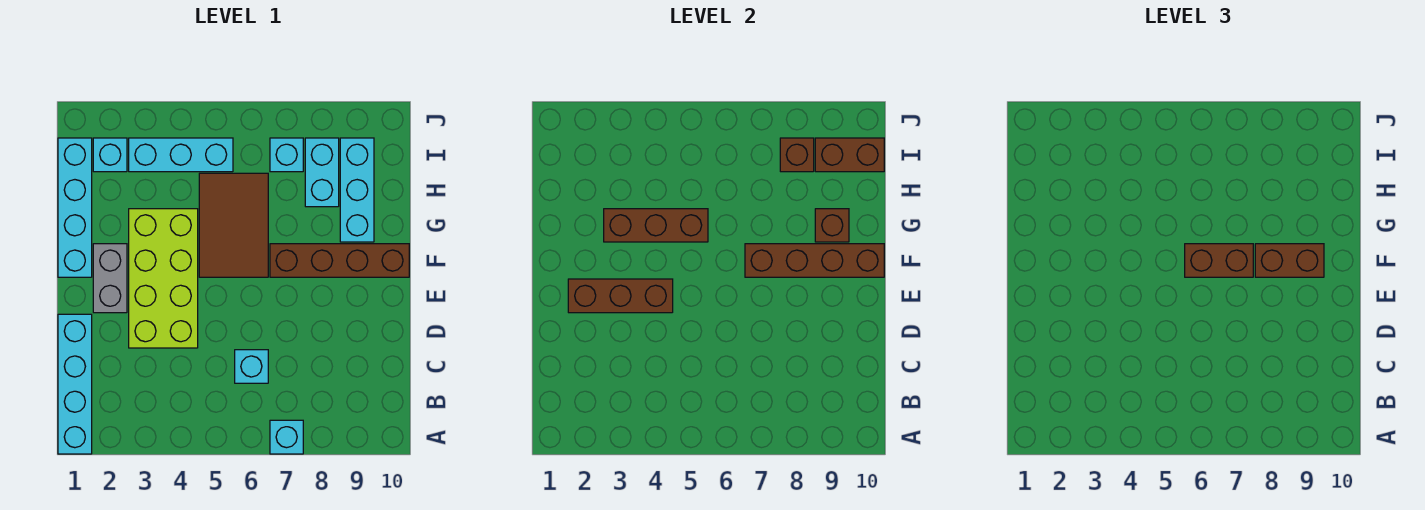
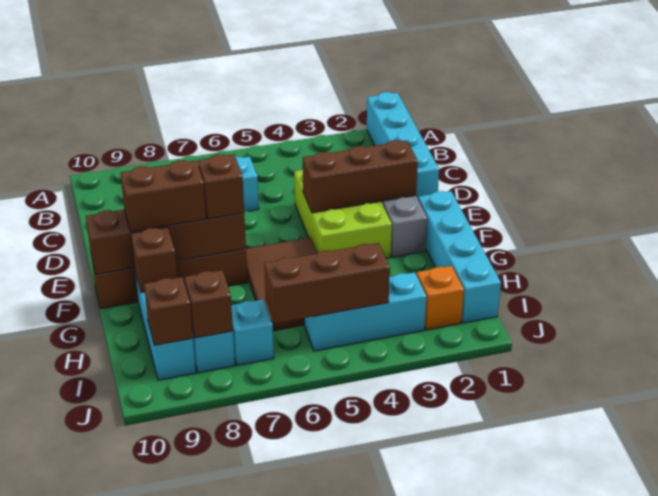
cyan brick A7 level 1 -> none
lime brick D3:G4 level 1 -> lime brick D3:F4 level 1
brown brick F6:F7 level 3 -> brown brick F7 level 3
brown brick G3:G5 level 2 -> brown brick I4:I6 level 2
cyan brick I2 level 1 -> orange brick I2 level 1
brown brick I9:I10 level 2 -> brown brick I9 level 2

